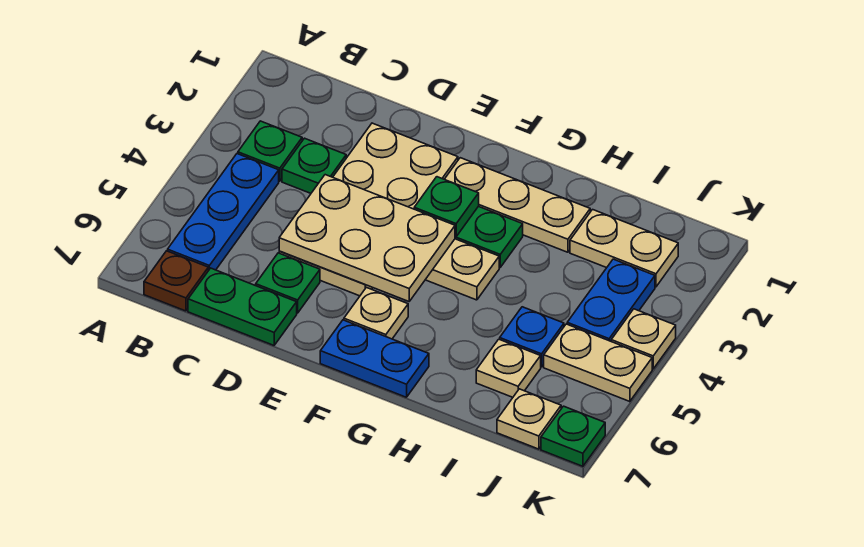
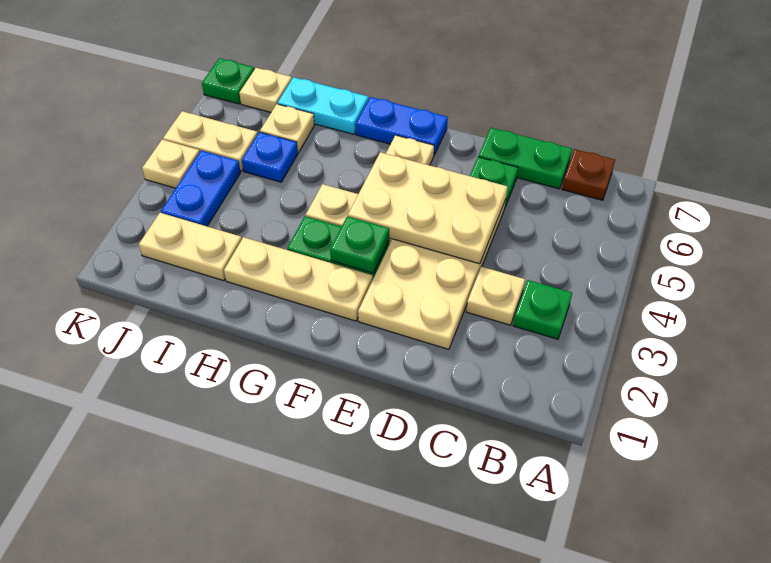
blue plate B4:B6 level 1 -> none
green plate C3 level 1 -> tan plate C3 level 1
none -> cyan plate H7:I7 level 1

